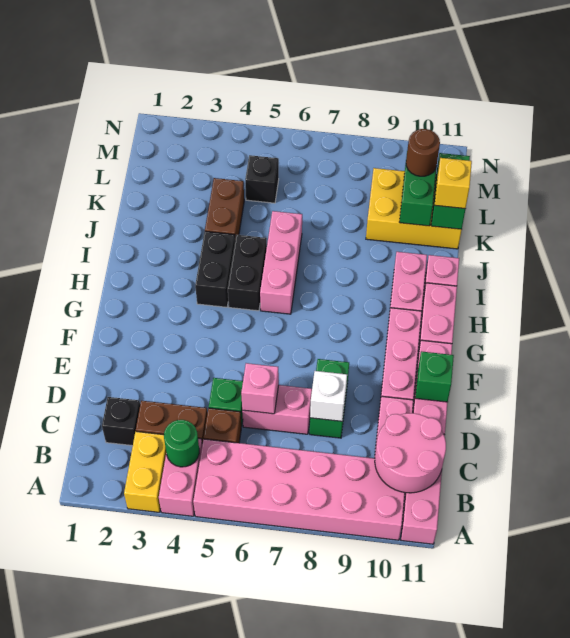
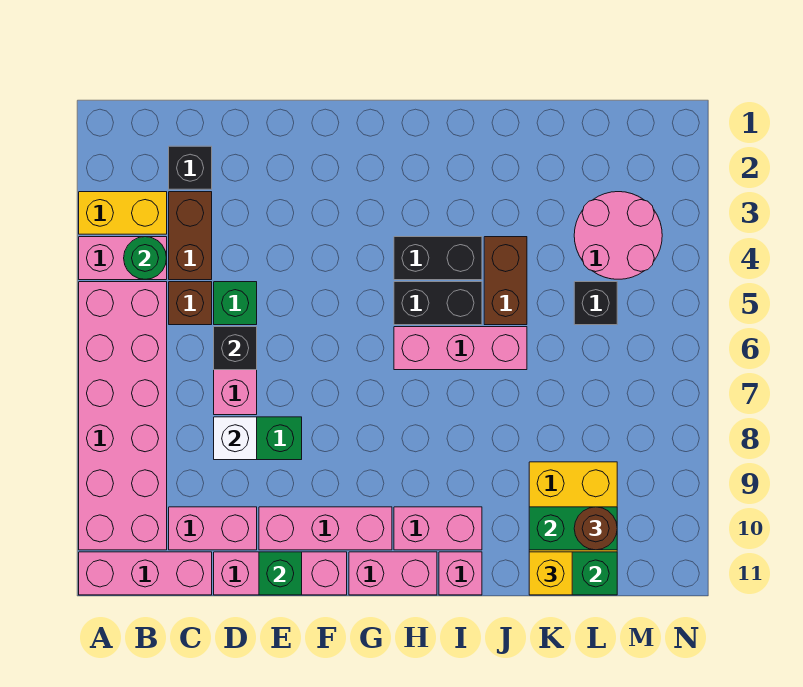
pink round brick B10:C11 level 2 -> pink round brick L3:M4 level 1
pink brick D6 level 2 -> black brick D6 level 2
brown brick J4:K4 level 1 -> brown brick J4:J5 level 1

